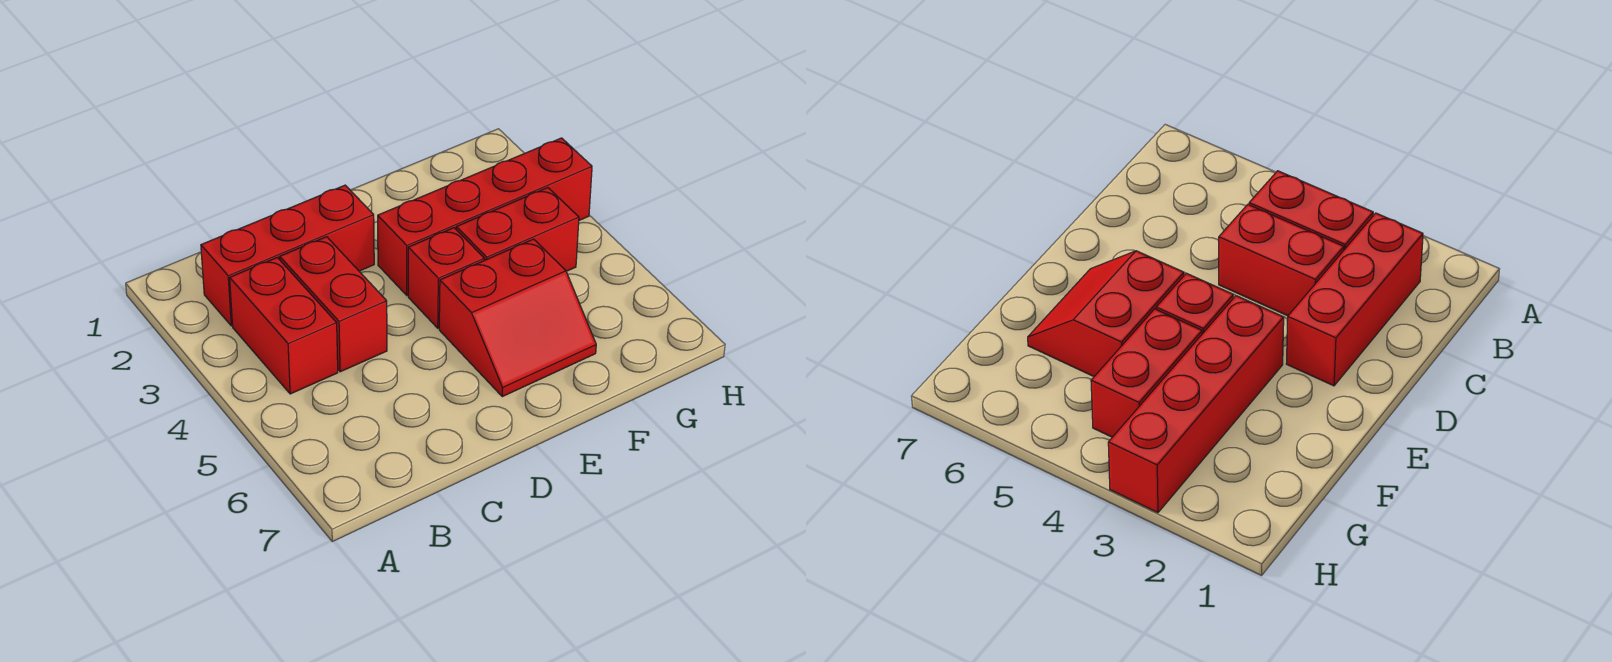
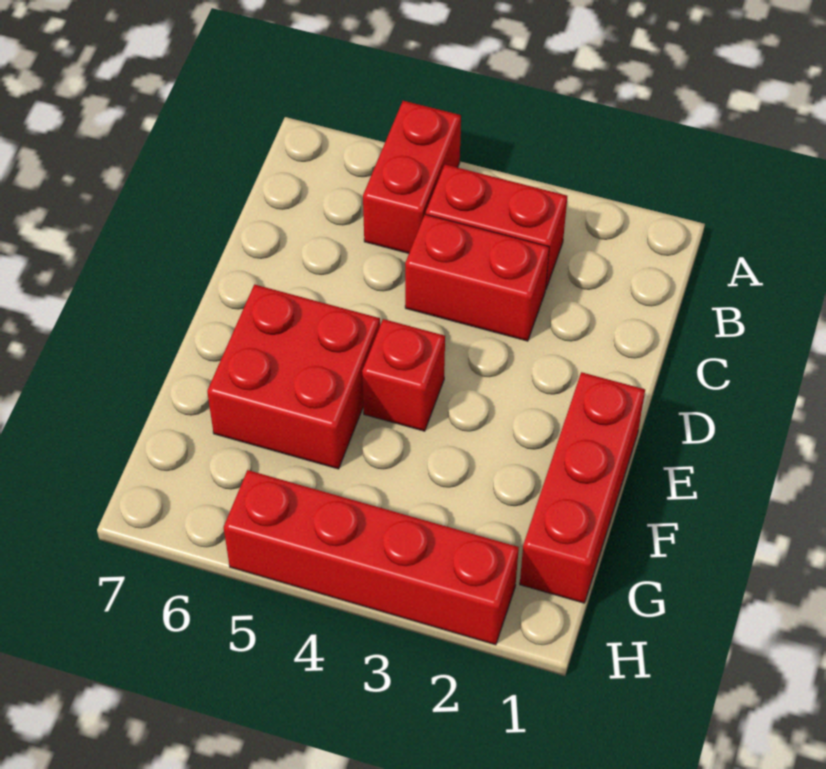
red brick B2:D2 level 1 -> red brick E1:G1 level 1
red brick E3:H3 level 1 -> red brick H2:H5 level 1
red slope E5:F6 level 1 top 5 -> red brick E5:F6 level 1
red brick F4:G4 level 1 -> red brick A5:B5 level 1

